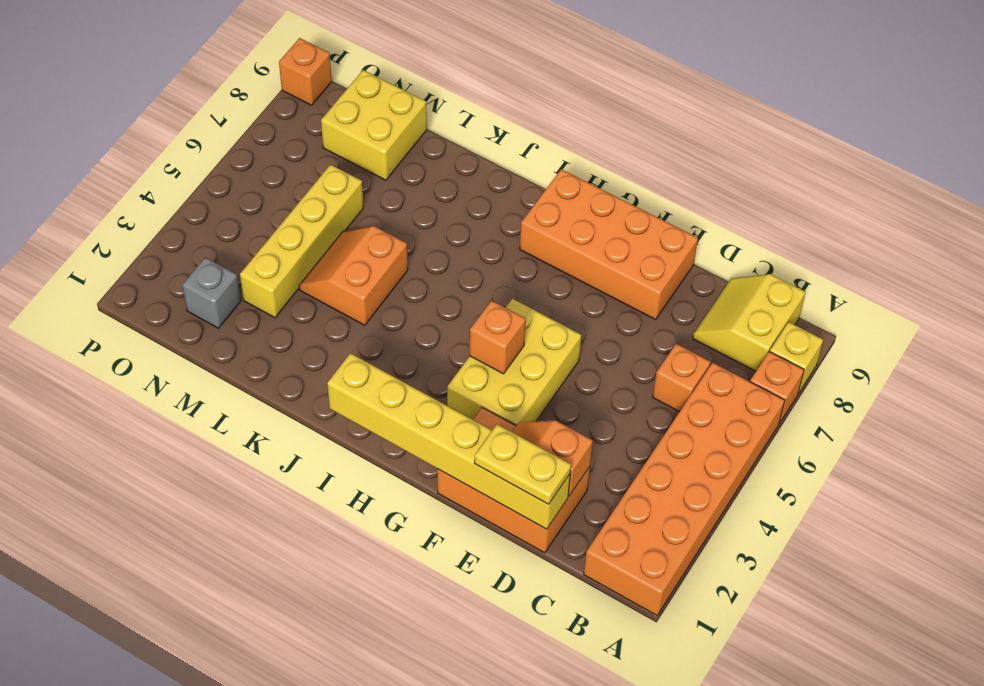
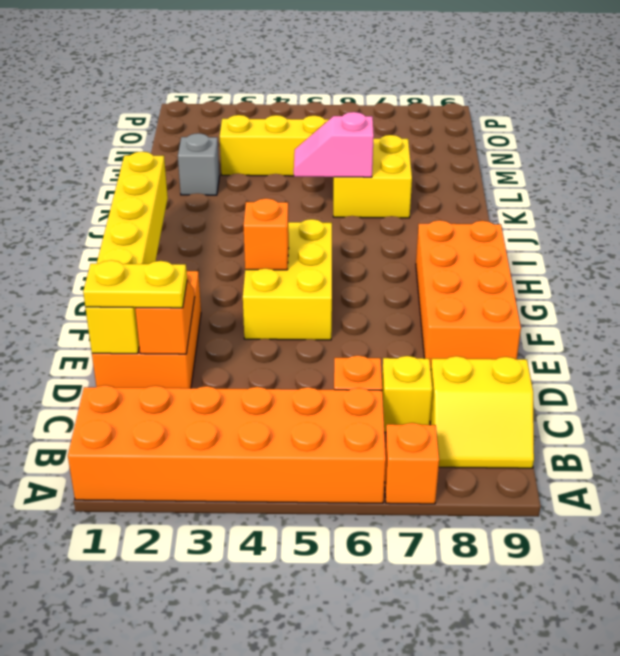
yellow brick A8 level 1 -> yellow brick C7 level 1
yellow slope B8:C9 level 1 top B -> yellow slope B8:C9 level 1 top C
yellow plate D1:E1 level 3 -> yellow plate D1:D2 level 3
yellow brick F3:G5 level 1 -> yellow brick F4:H5 level 1
orange slope K4:L5 level 1 top K -> none
none -> pink slope K5:K6 level 2 top 6
yellow brick M8:N9 level 1 -> yellow brick K6:L7 level 1
grey brick N2 level 1 -> grey brick L2 level 1
orange brick P9 level 1 -> none

